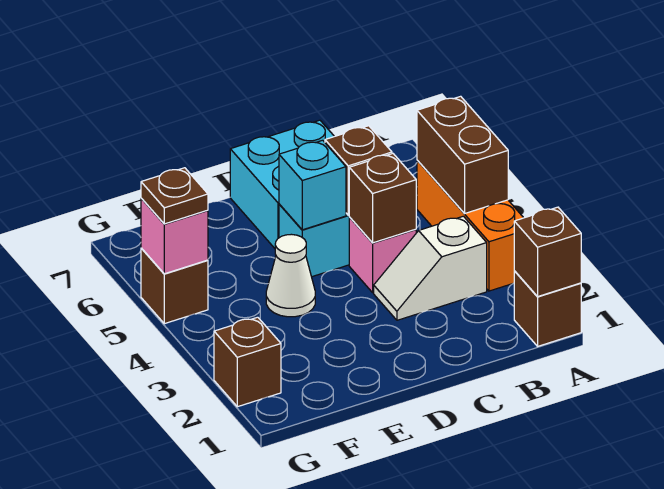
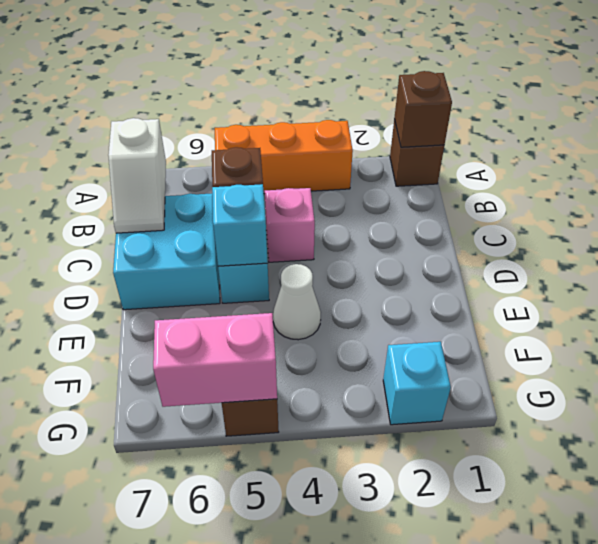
brown brick A4:A5 level 2 -> none
white slope B3:C3 level 1 top B -> white slope B7:C7 level 2 top B
brown brick C4 level 2 -> none
brown brick G2 level 1 -> cyan brick G2 level 1
pink brick G5 level 2 -> pink brick G5:G6 level 2
brown plate G5 level 3 -> none

